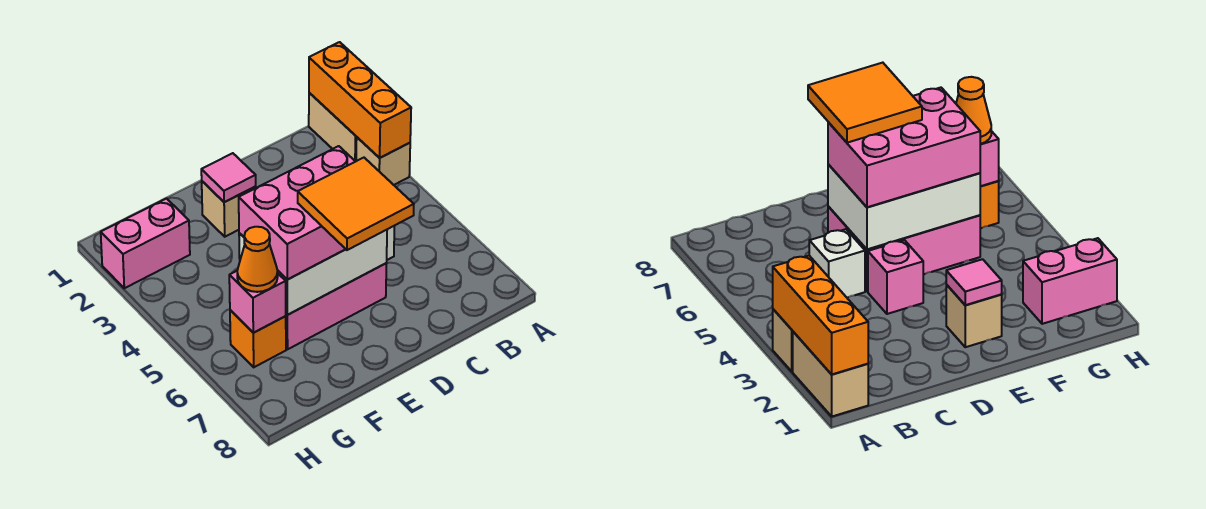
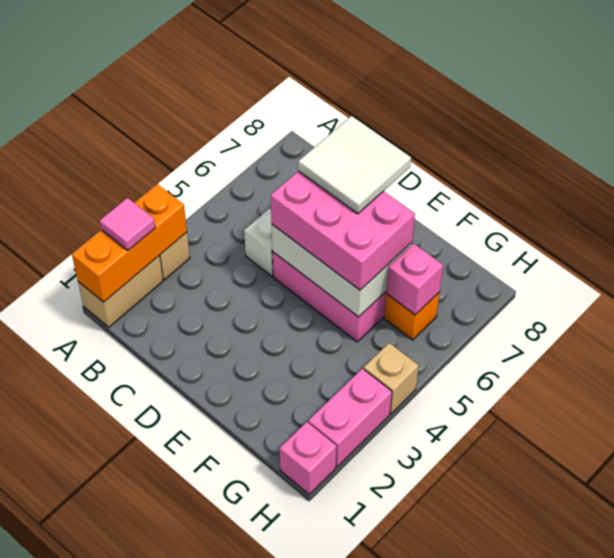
pink brick D4 level 1 -> pink brick H1 level 1
orange tile D6:E7 level 4 -> white tile D6:E7 level 4
tan brick E2 level 1 -> tan brick H4 level 1
pink tile E2 level 2 -> pink tile A2 level 3
pink brick G2:H2 level 1 -> pink brick H2:H3 level 1
orange cone G6 level 3 -> none

